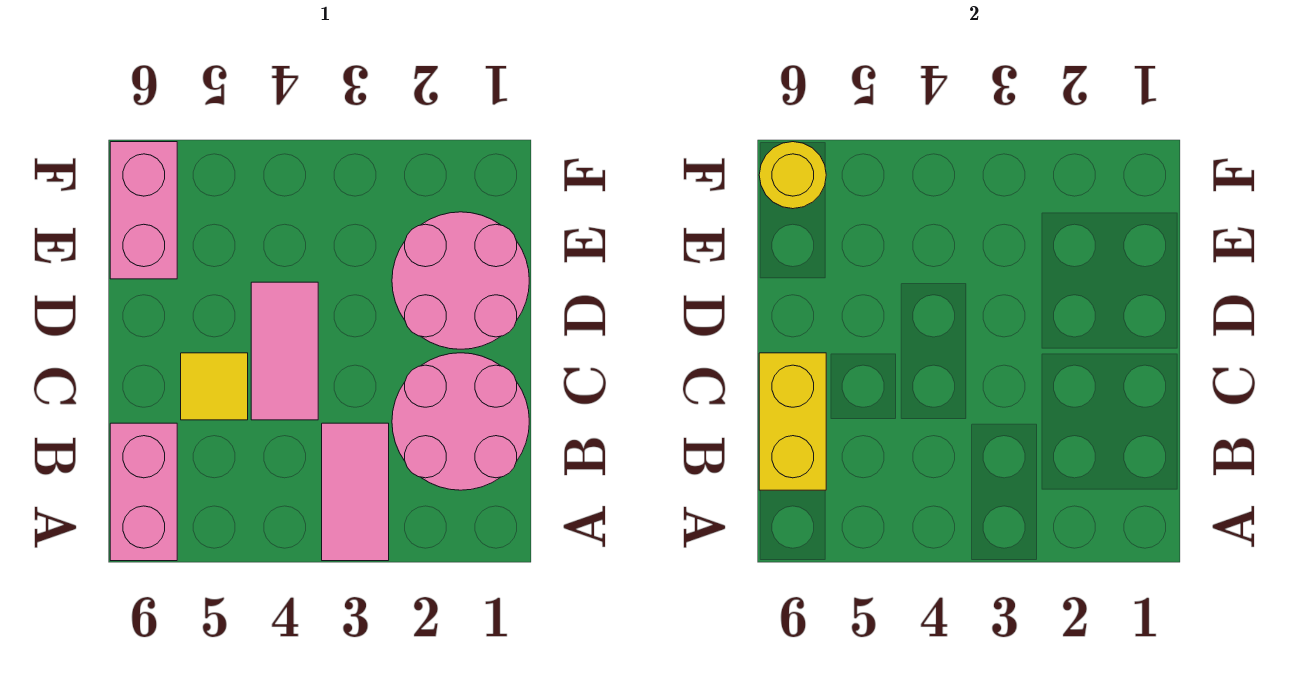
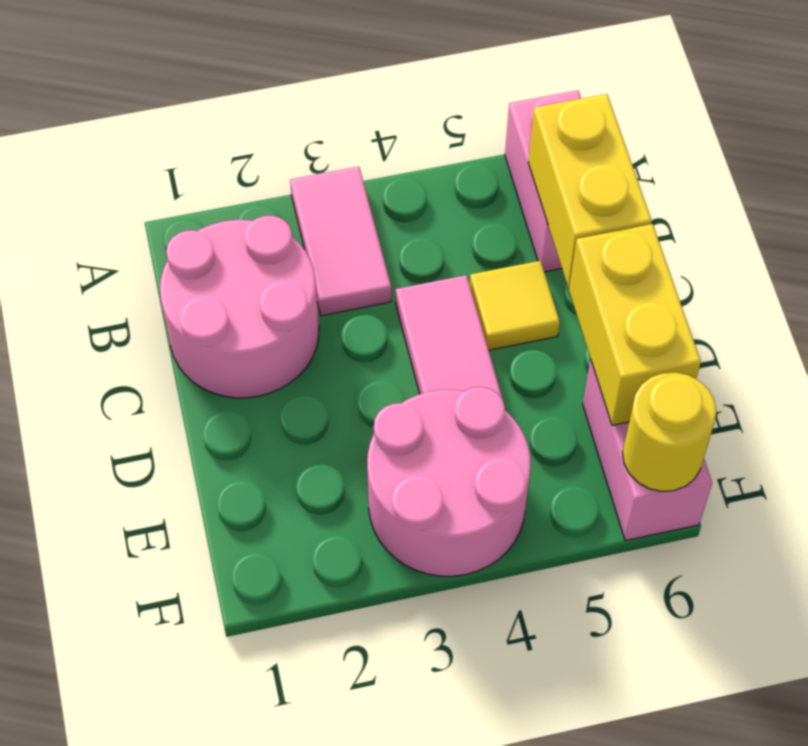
pink round brick D1:E2 level 1 -> pink round brick E3:F4 level 1
none -> yellow brick D6:E6 level 2

